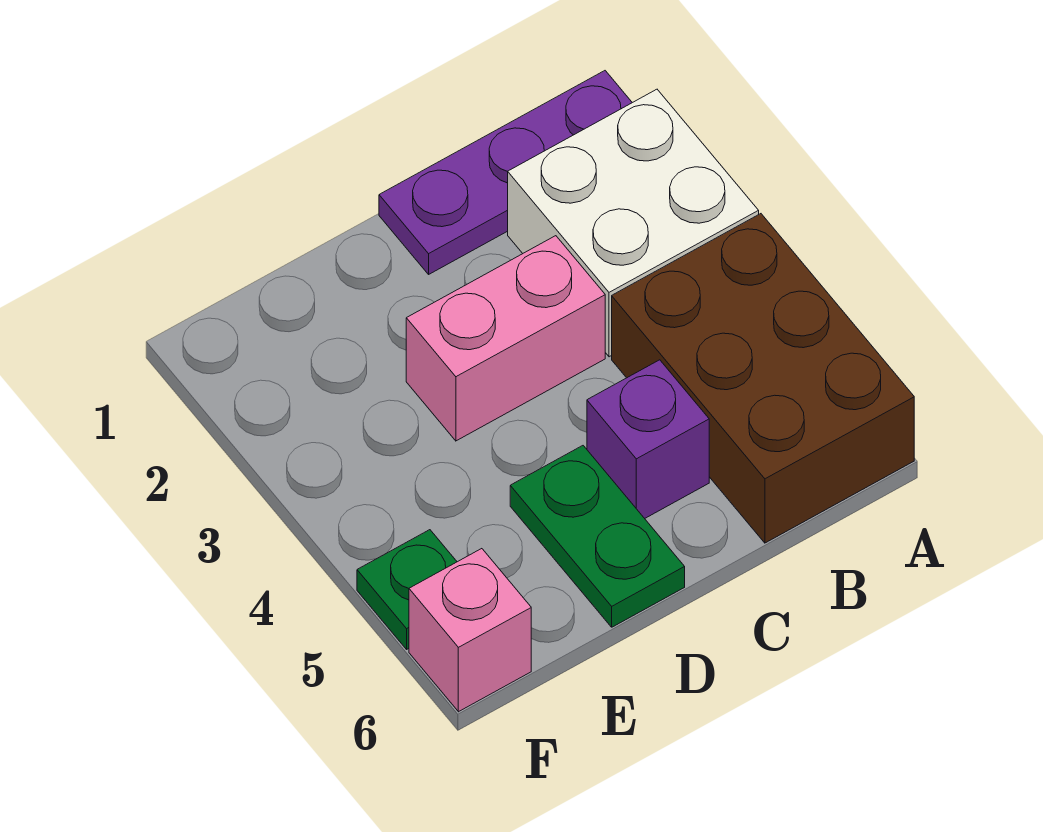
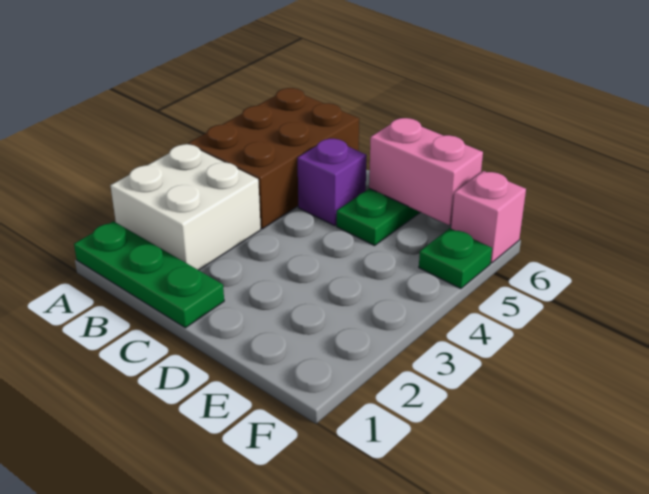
purple plate A1:C1 level 1 -> green plate A1:C1 level 1
pink brick C3:D3 level 1 -> pink brick D6:E6 level 2

